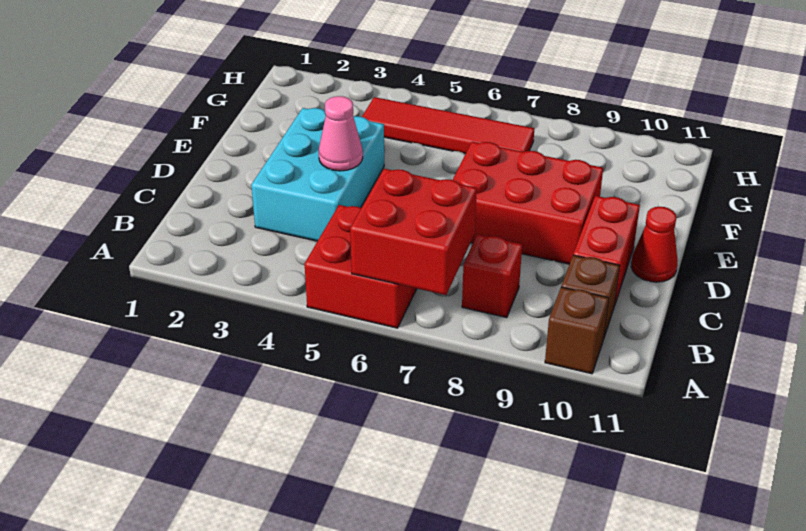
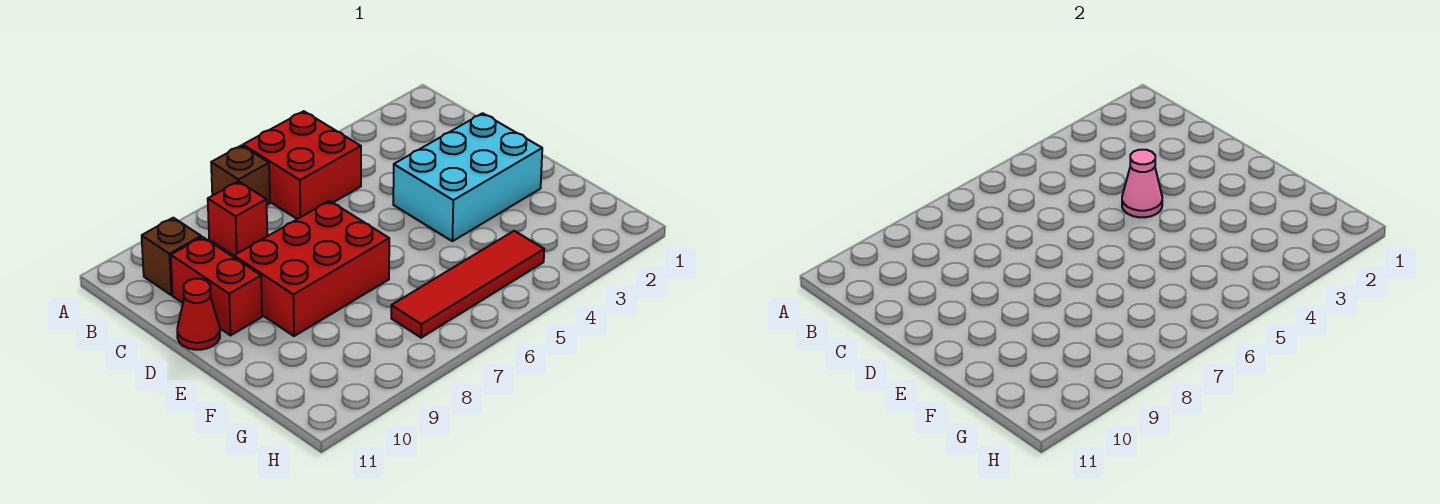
red brick A6:B7 level 2 -> none
brown brick A10 level 1 -> brown brick A7 level 1
cyan brick C3:E4 level 1 -> cyan brick D2:E4 level 1

